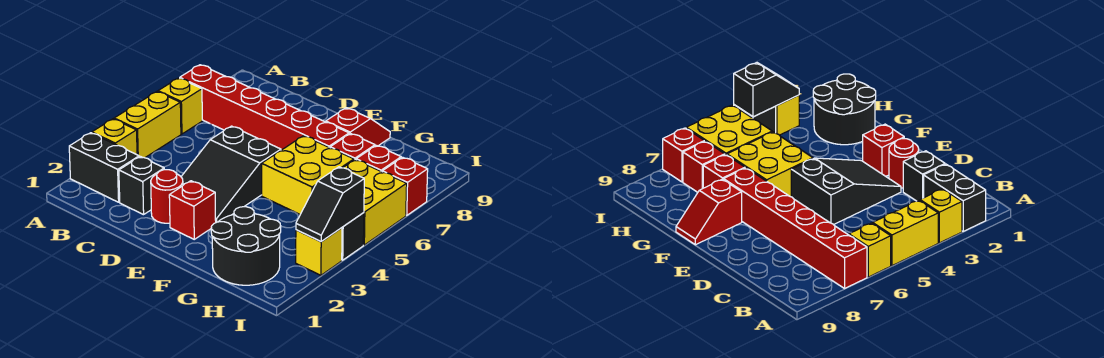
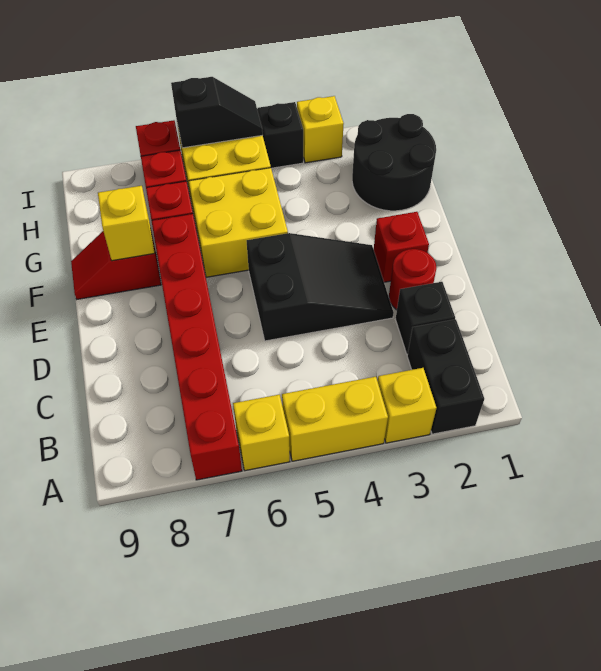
none -> yellow brick F8 level 2
black slope I3:I4 level 2 top 4 -> black slope I5:I6 level 2 top 6

